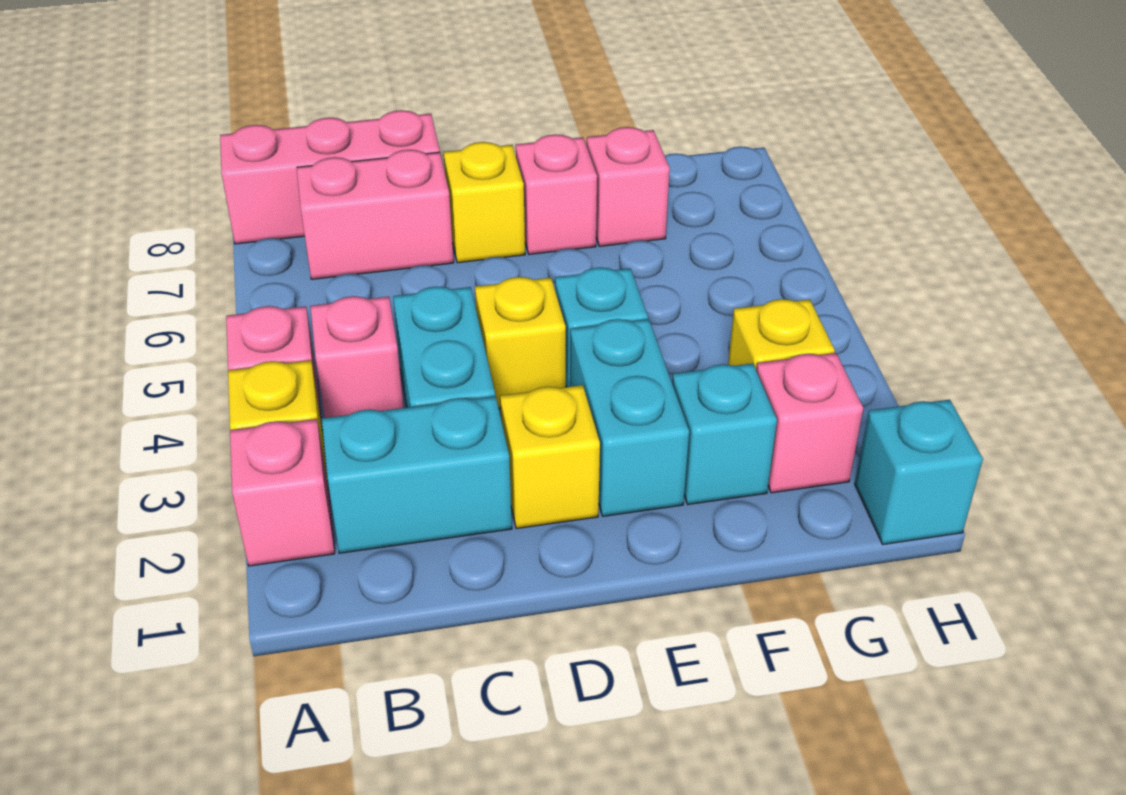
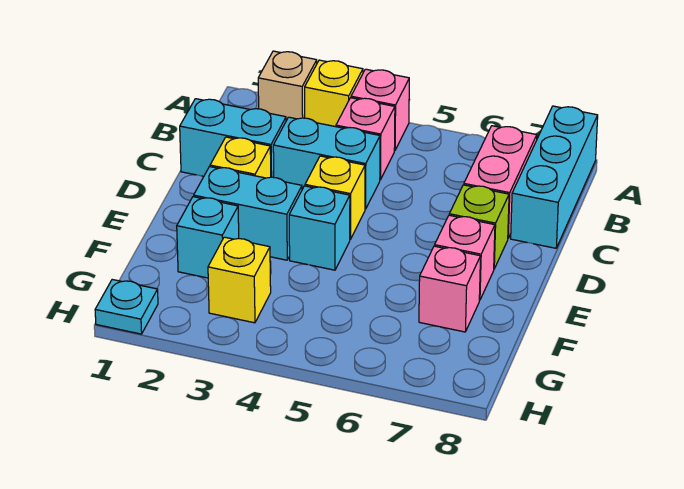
pink brick A2 level 1 -> tan brick A2 level 1
pink brick A8:C8 level 1 -> cyan brick A8:C8 level 1
cyan brick B2:C2 level 1 -> cyan brick C1:C2 level 1
yellow brick D7 level 1 -> lime brick D7 level 1
pink brick G2 level 1 -> none
cyan brick H1 level 1 -> cyan plate H1 level 1

